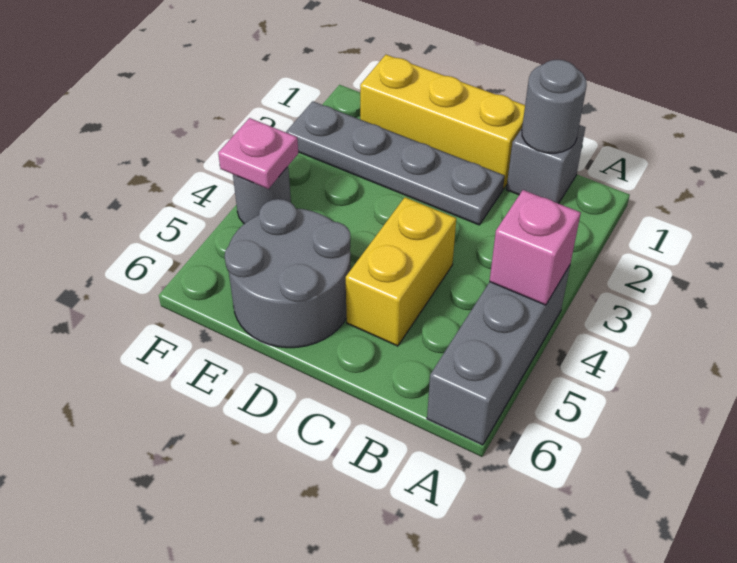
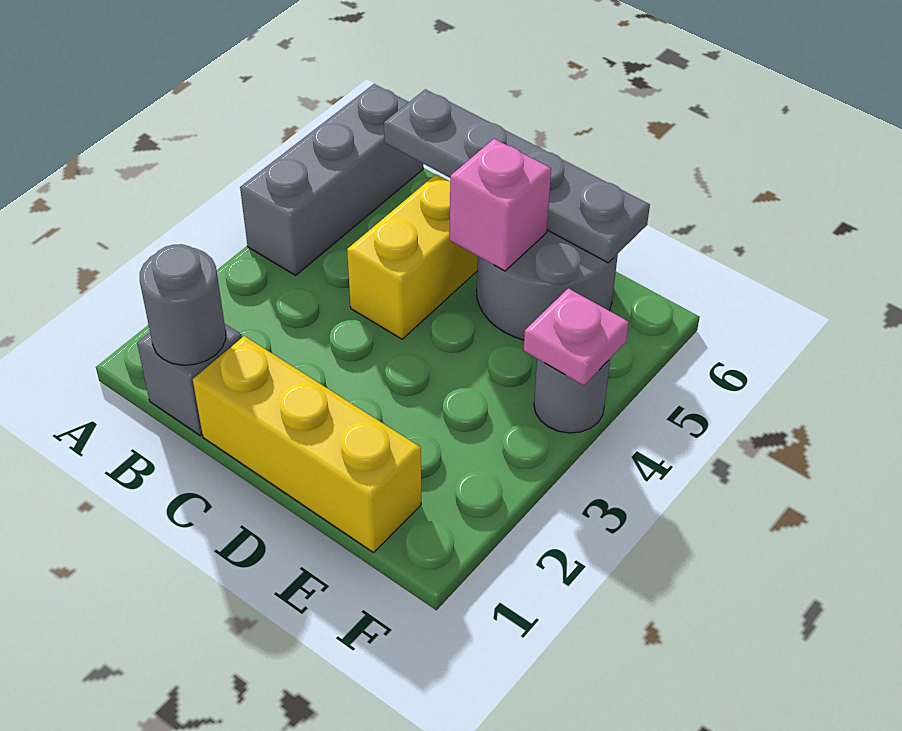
pink brick A4 level 2 -> pink brick D5 level 2
grey plate C2:F2 level 1 -> grey plate B6:E6 level 2

